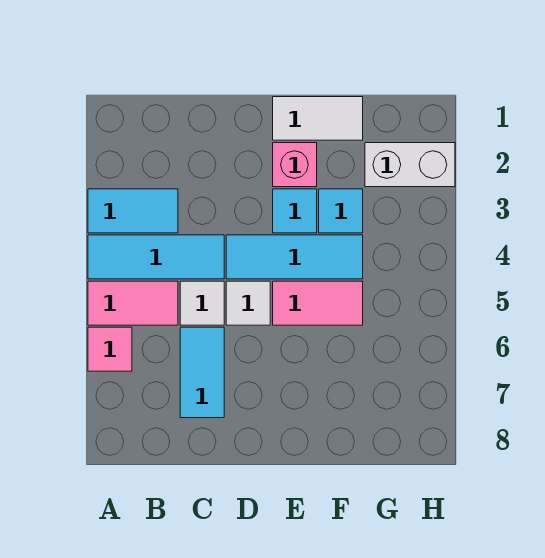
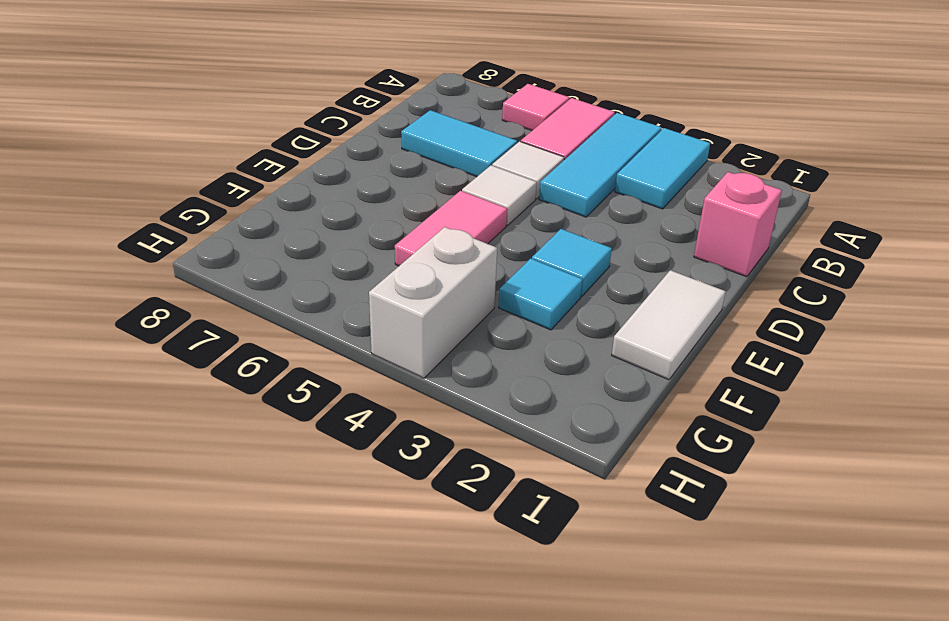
cyan tile D4:F4 level 1 -> none
pink brick E2 level 1 -> pink brick C1 level 1
white brick G2:H2 level 1 -> white brick G4:H4 level 1

